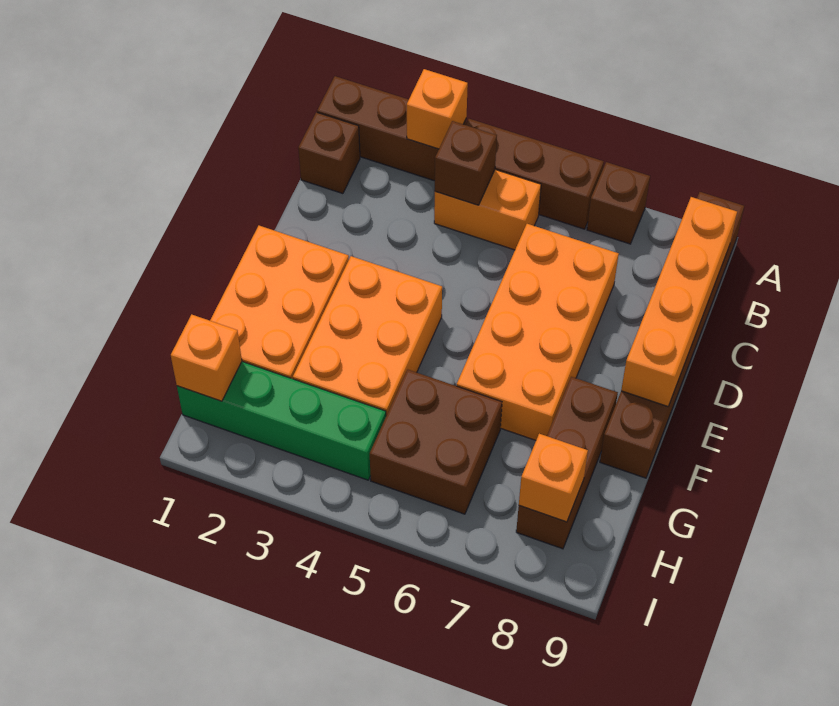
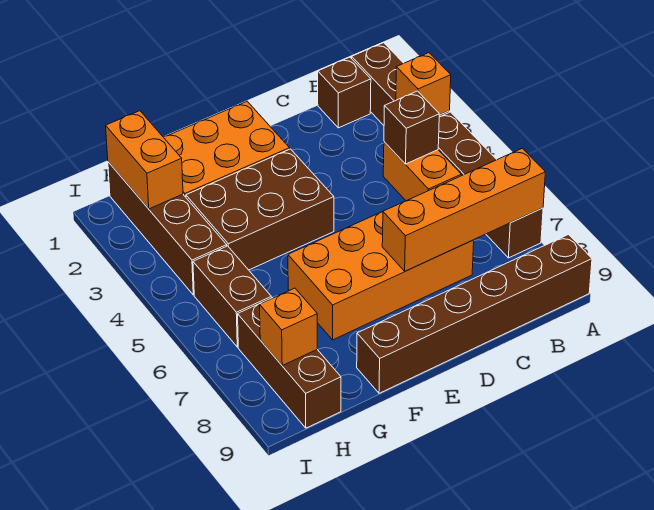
orange brick B9:E9 level 2 -> orange brick A7:D7 level 2
orange brick E3:G4 level 1 -> brown brick E3:G4 level 1
brown brick F8:H8 level 1 -> brown brick H7:H9 level 1
brown brick G5:H6 level 1 -> brown brick H5:H6 level 1
green brick H1:H4 level 1 -> brown brick H1:H4 level 1
orange brick H1 level 2 -> orange brick H1:H2 level 2

